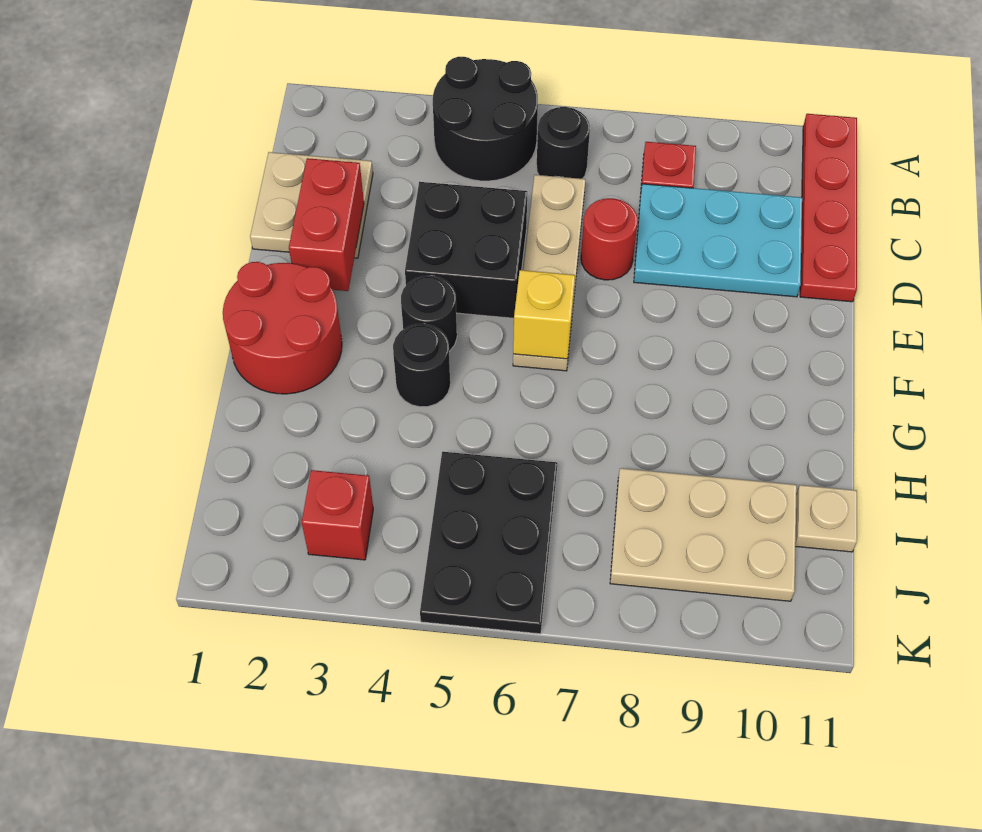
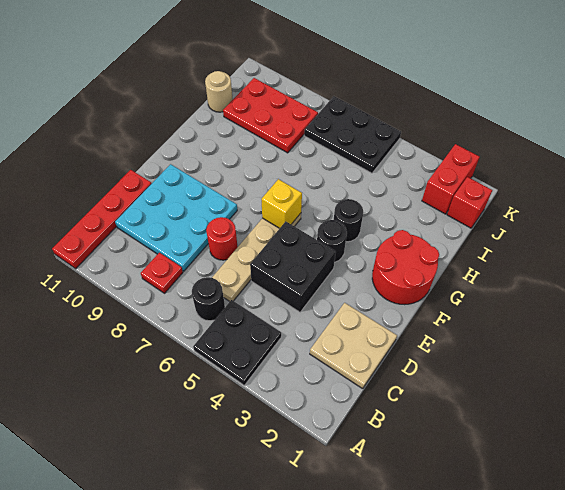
black round brick A4:B5 level 1 -> black plate A4:B5 level 1
cyan plate C8:D10 level 1 -> cyan plate C8:E10 level 1
red brick D2:E2 level 2 -> red brick J2:K2 level 1
black plate I5:K6 level 1 -> black plate J5:K7 level 1
tan plate I8:J10 level 1 -> red plate I8:J10 level 1
tan plate I11 level 1 -> tan round brick I11 level 1
red brick J3 level 1 -> red brick J1 level 1

